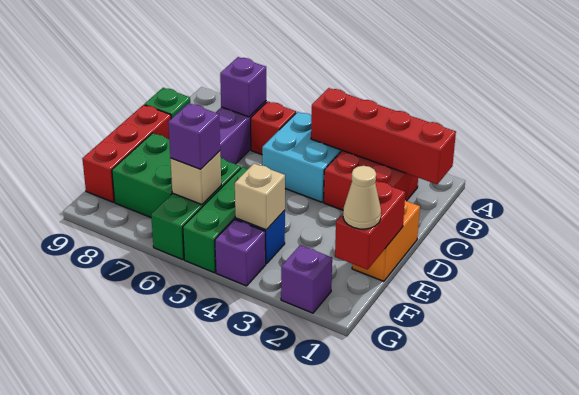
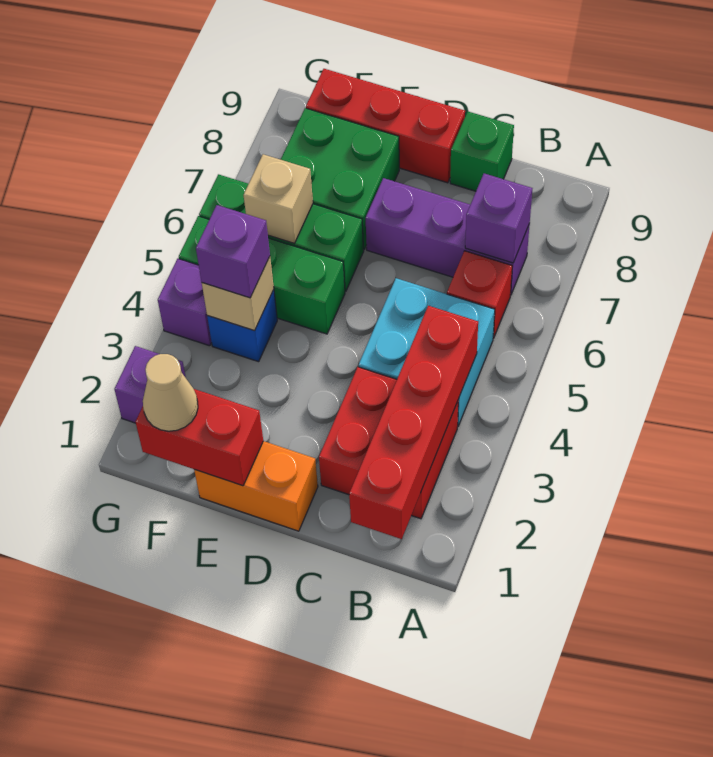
purple brick F6 level 3 -> purple brick F4 level 3

